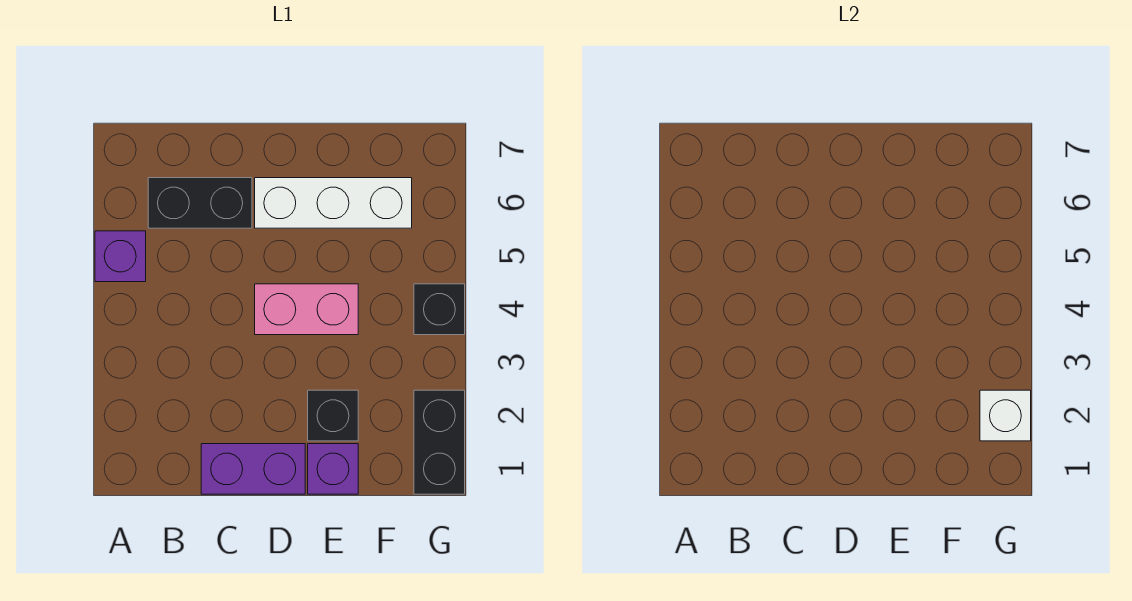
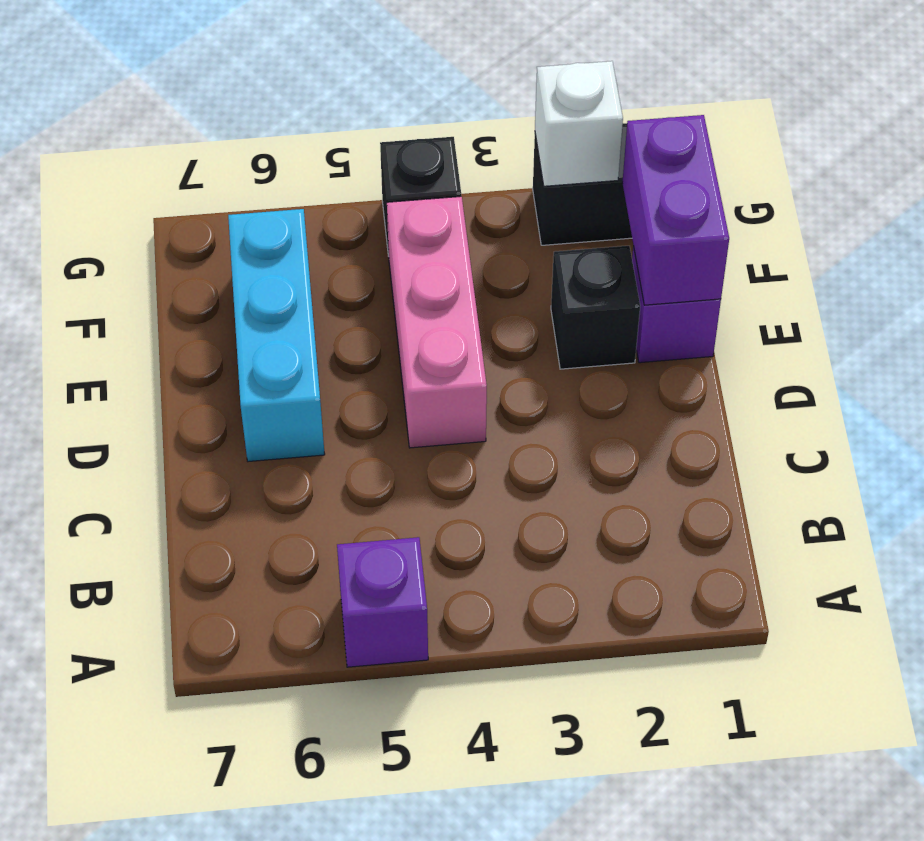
black brick B6:C6 level 1 -> none
purple brick C1:D1 level 1 -> purple brick E1:F1 level 2
pink brick D4:E4 level 1 -> pink brick D4:F4 level 1
white brick D6:F6 level 1 -> cyan brick D6:F6 level 1

